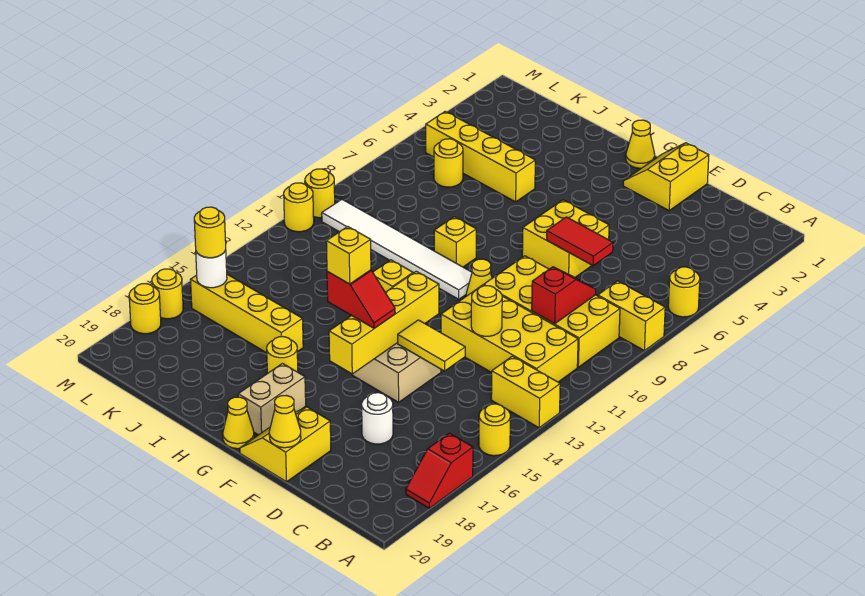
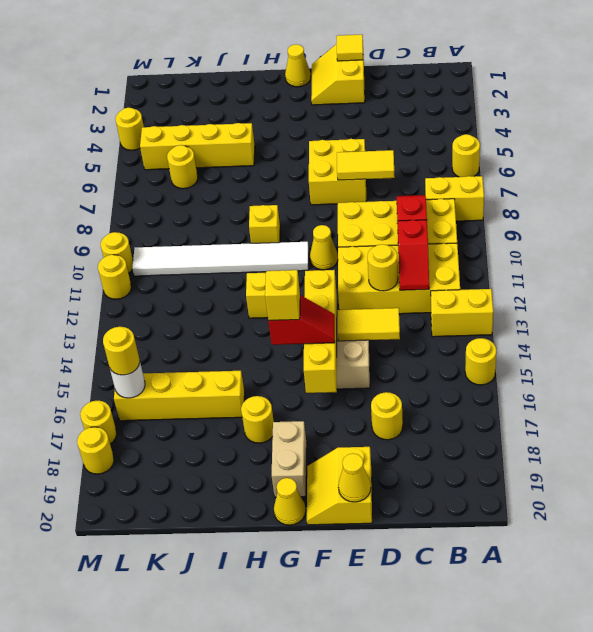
red slope A17:A18 level 1 top 17 -> red slope C11:C12 level 2 top 11
red tile D7:E7 level 2 -> yellow tile D7:E7 level 2
white round brick D17 level 1 -> yellow round brick D17 level 1
none -> yellow tile E1 level 2
none -> yellow round brick M4 level 1

